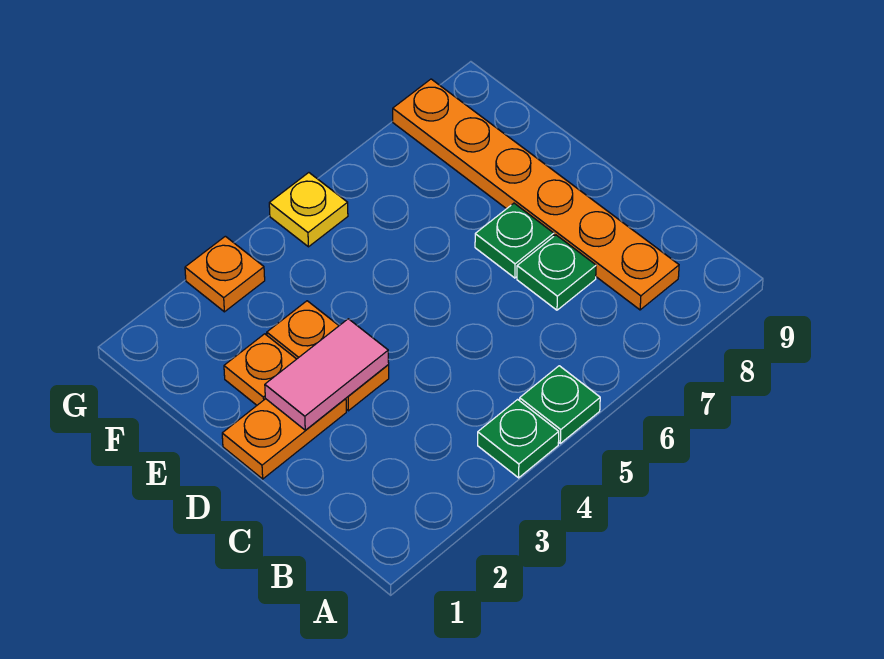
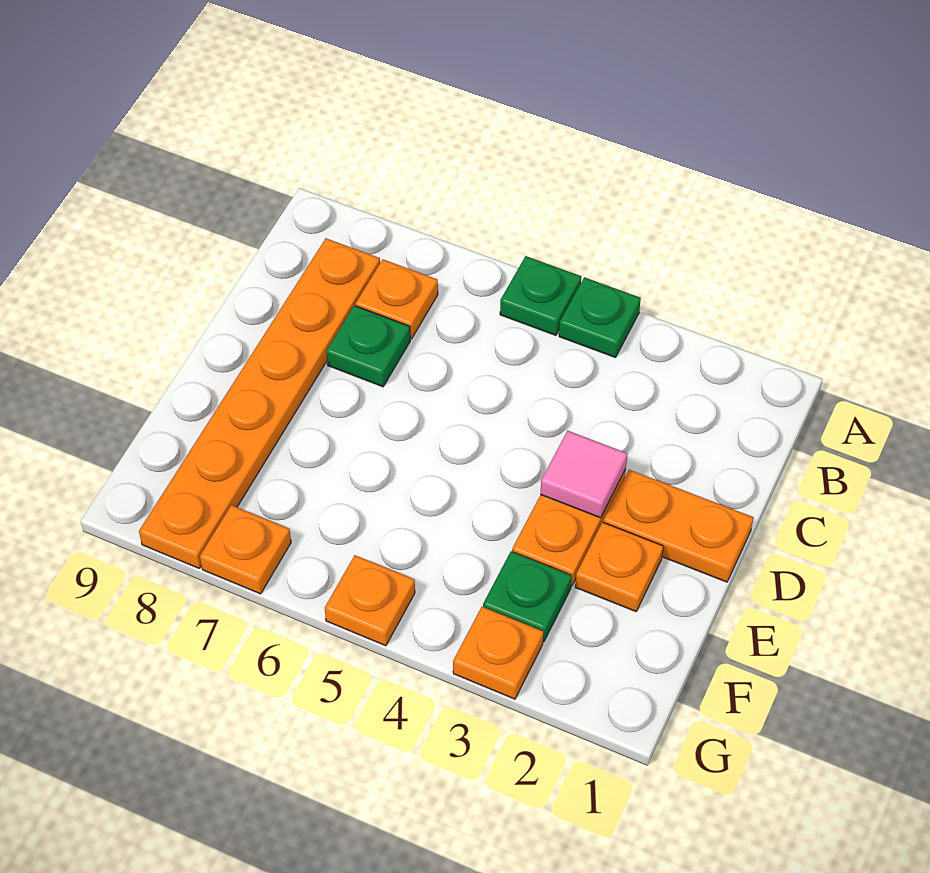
none -> orange plate B7 level 1
pink tile D2:D3 level 2 -> pink tile D3 level 2
green plate D7 level 1 -> green plate F3 level 1
yellow plate G5 level 1 -> orange plate G5 level 1
none -> orange plate G7 level 1

